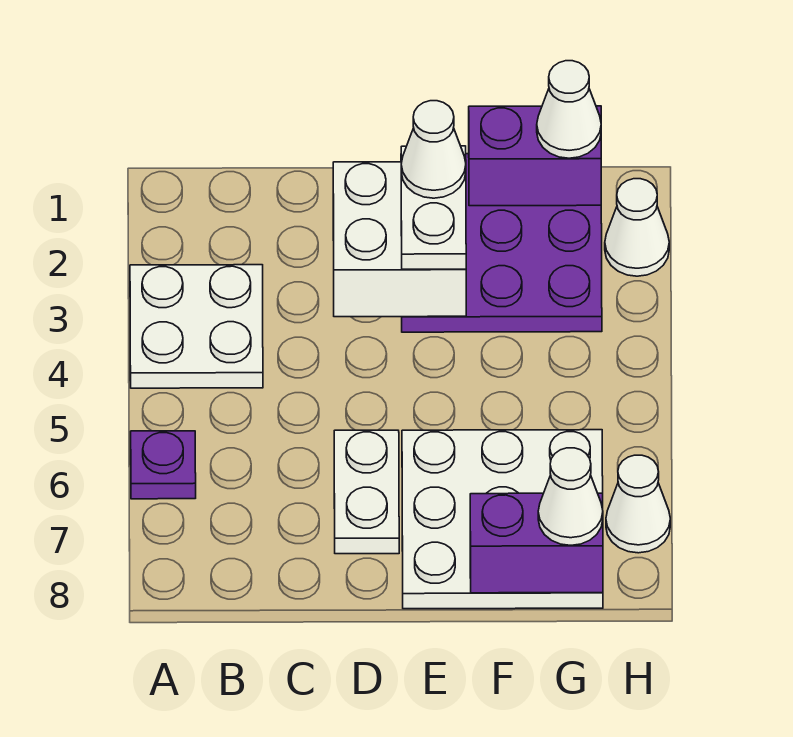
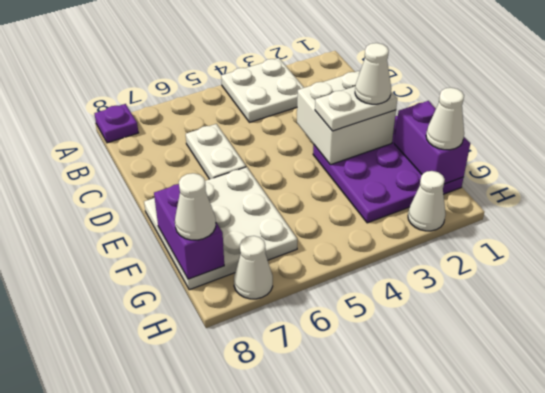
purple plate A6 level 1 -> purple plate A8 level 1
white plate D6:D7 level 1 -> white plate C6:D6 level 1

